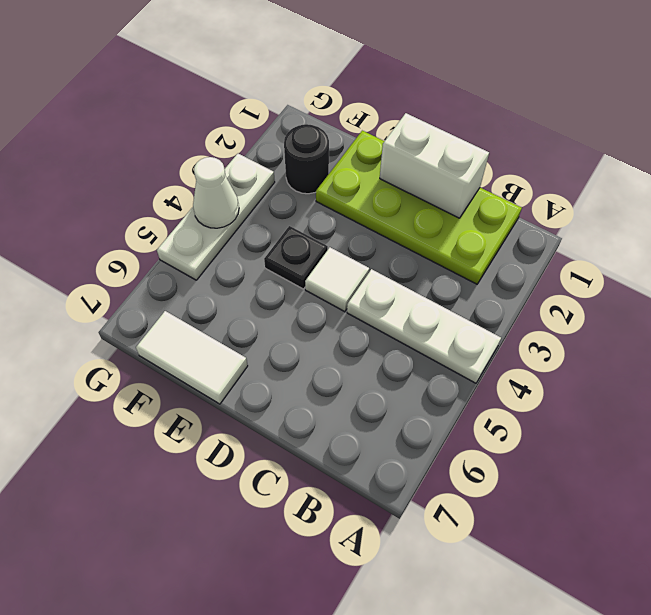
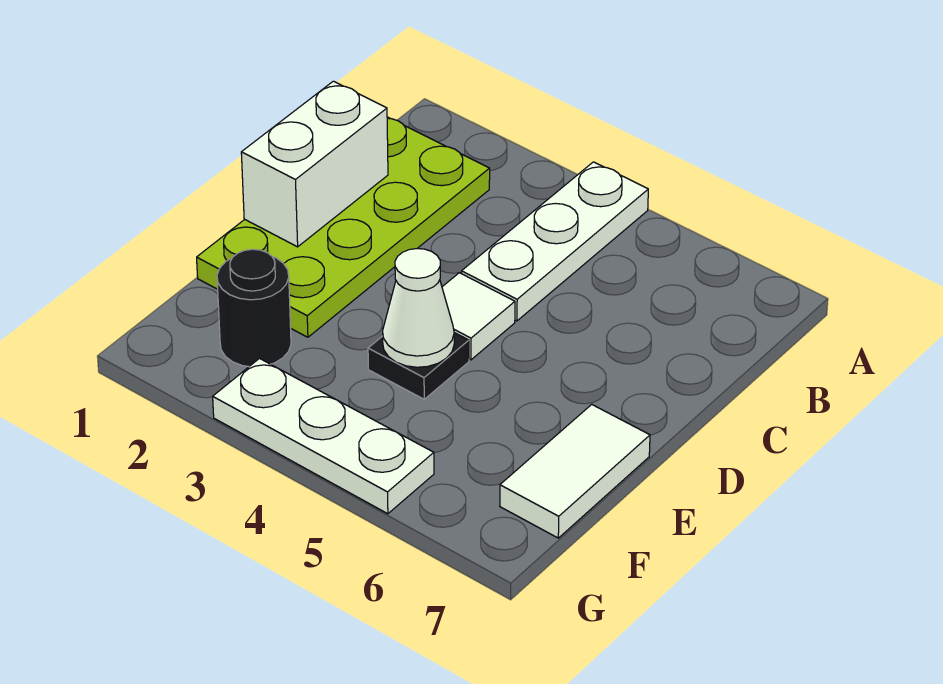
white cone G4 level 2 -> white cone E4 level 2

